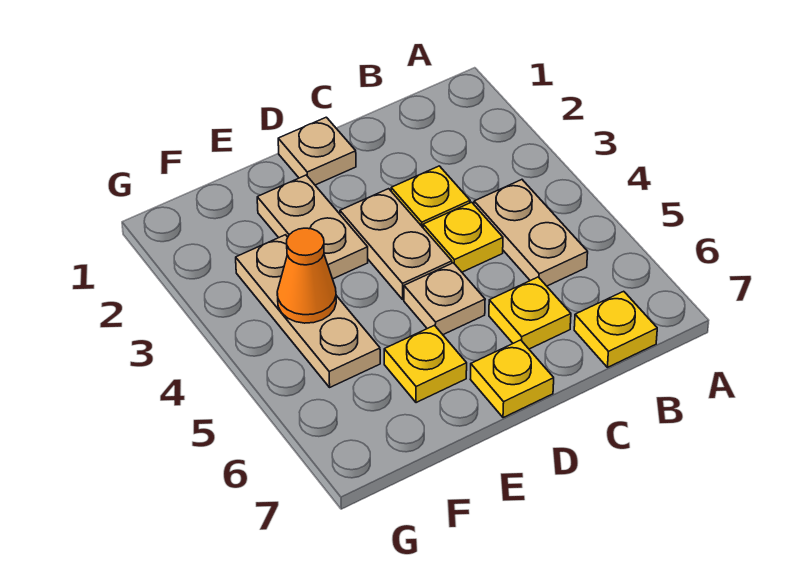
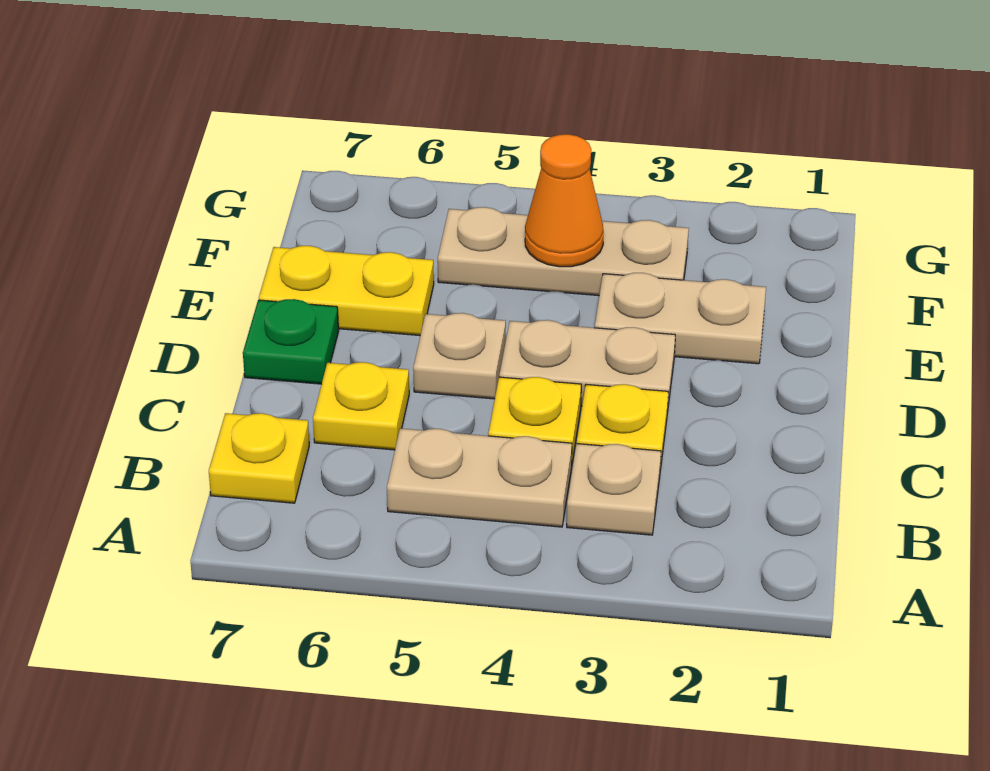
tan plate D1 level 1 -> tan plate B3 level 1
yellow plate D7 level 1 -> green plate D7 level 1
yellow plate E6 level 1 -> yellow plate E6:E7 level 1

